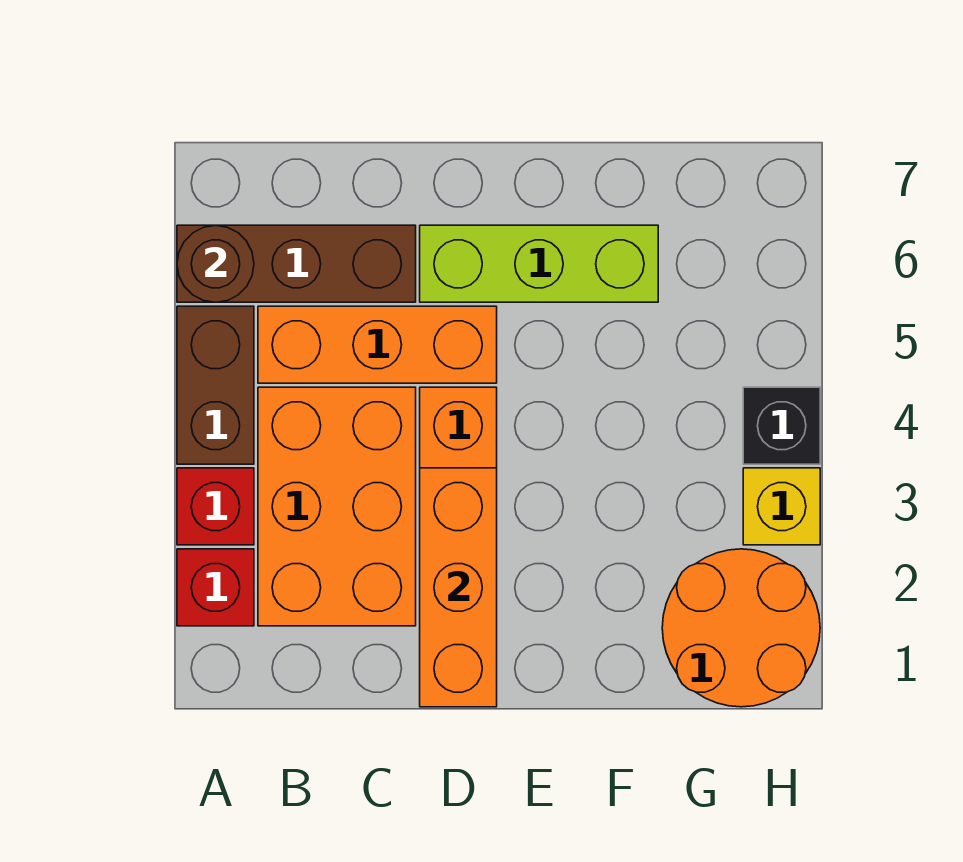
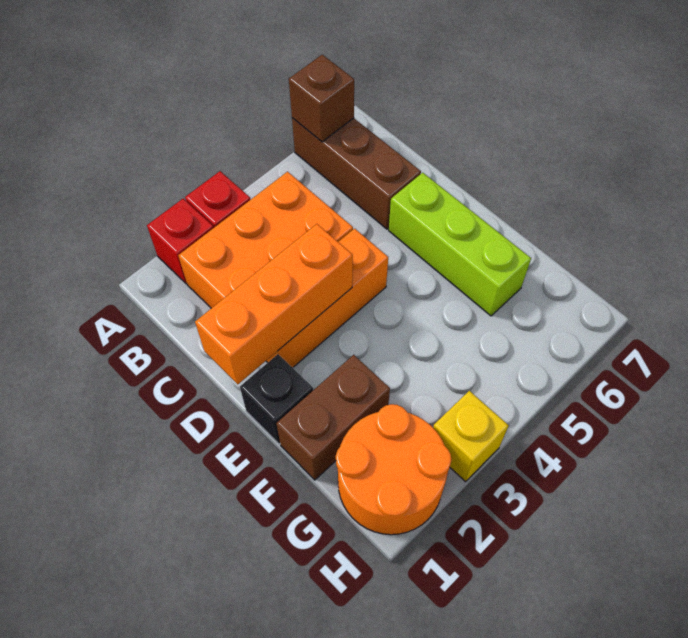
brown brick A4:A5 level 1 -> brown brick F1:F2 level 1
brown round brick A6 level 2 -> brown brick A6 level 2
orange brick B5:D5 level 1 -> none
black brick H4 level 1 -> black brick E1 level 1

